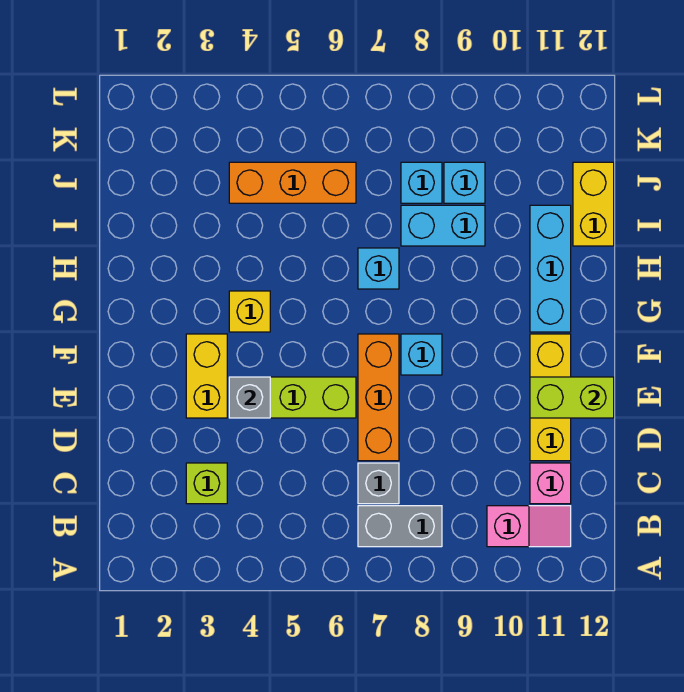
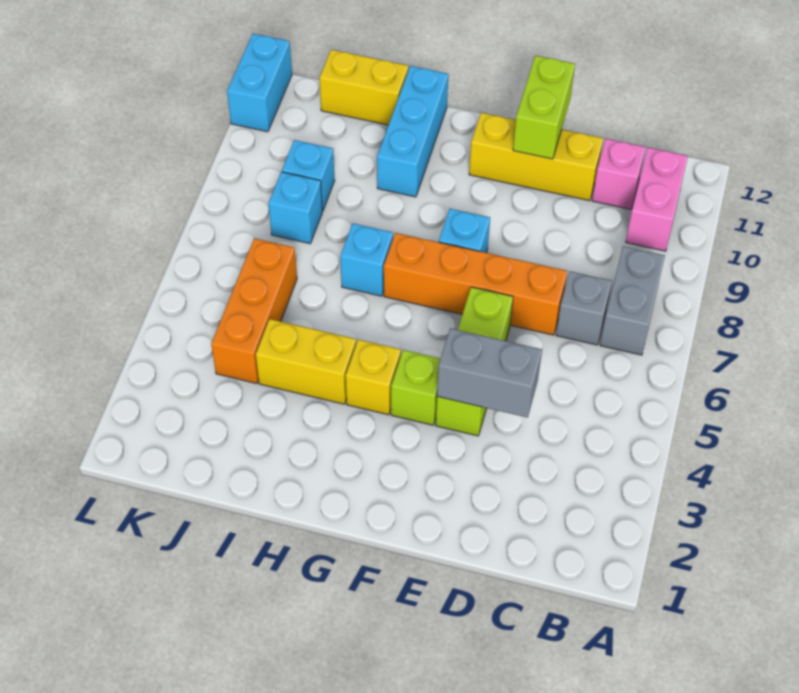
pink slope B10:B11 level 1 top 10 -> pink brick B10:B11 level 1
lime brick C3 level 1 -> lime brick F4 level 1
orange brick D7:F7 level 1 -> orange brick D7:G7 level 1
yellow brick E3:F3 level 1 -> yellow brick H4:I4 level 1
grey brick E4 level 2 -> grey brick D4:E4 level 2
cyan brick G11:I11 level 1 -> cyan brick H10:H12 level 1
cyan brick I8:I9 level 1 -> cyan brick L11:L12 level 1

